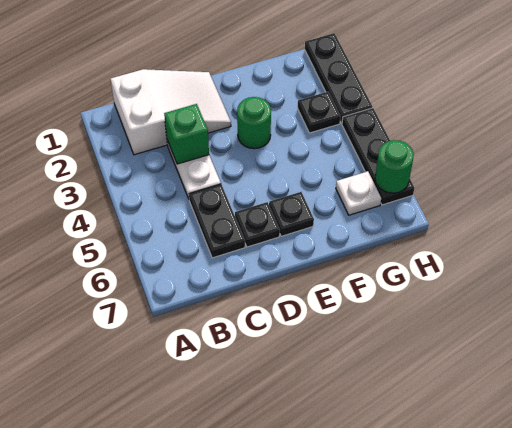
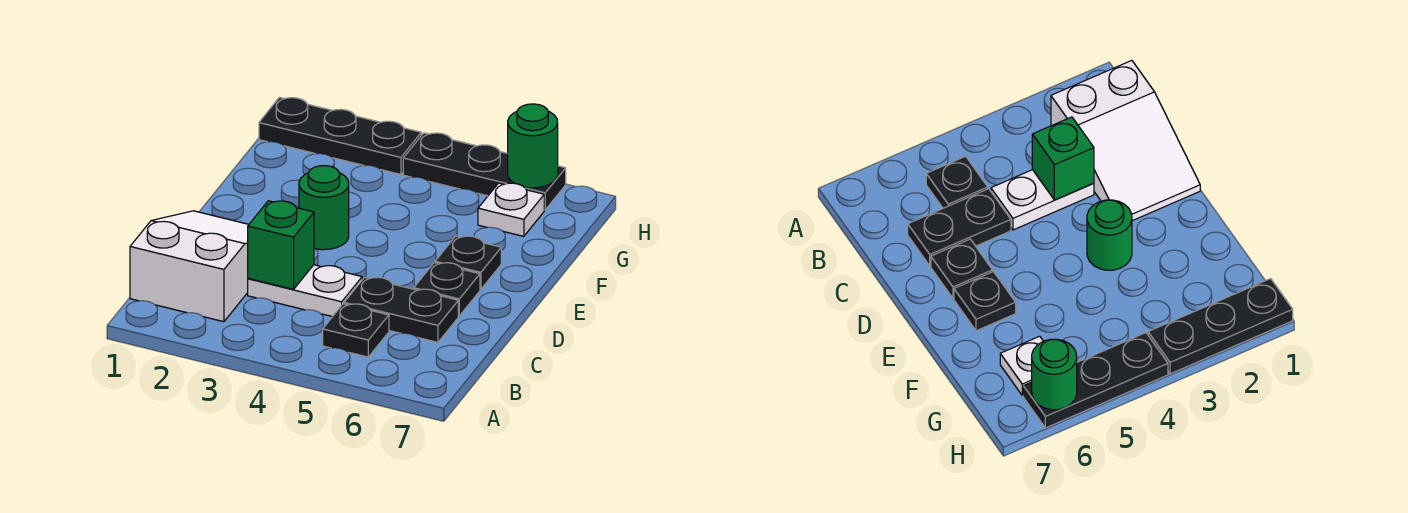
black plate G3 level 1 -> black plate B5 level 1

